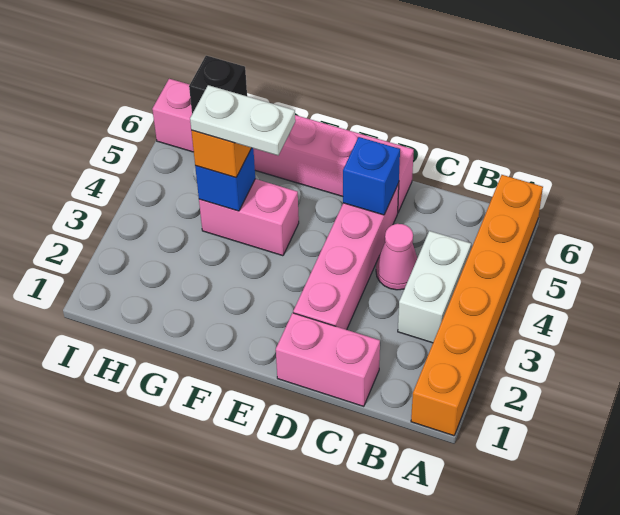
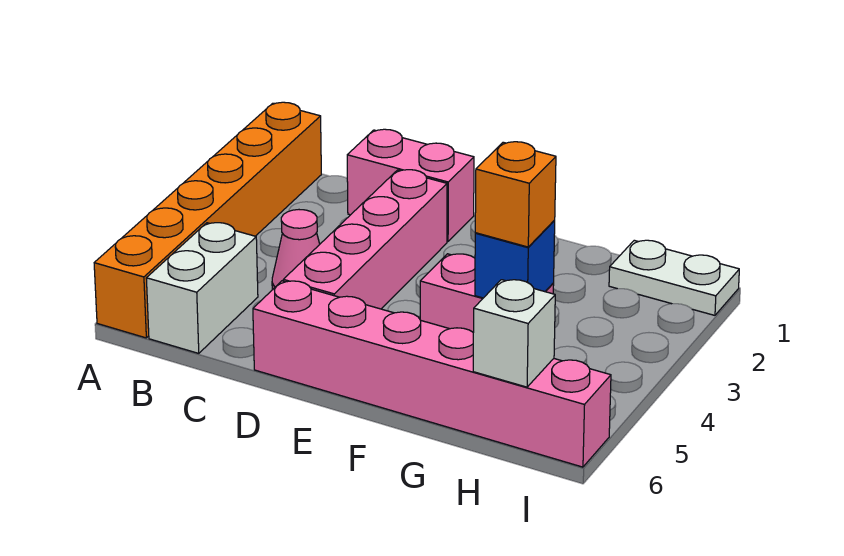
white brick B3:B4 level 1 -> white brick B5:B6 level 1
blue brick D5 level 2 -> none
white plate F4:G4 level 4 -> white plate H1:I1 level 1
black brick H6 level 2 -> white brick H6 level 2

